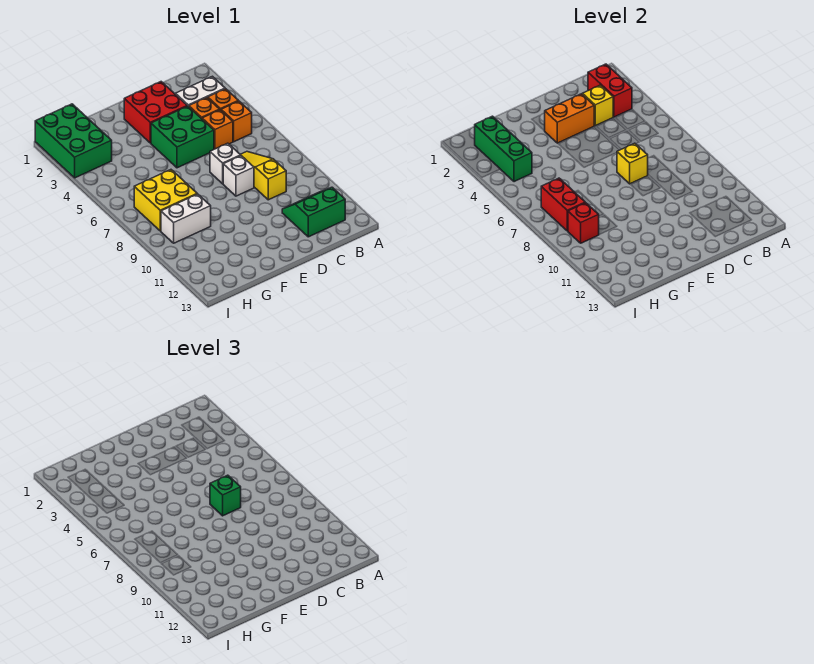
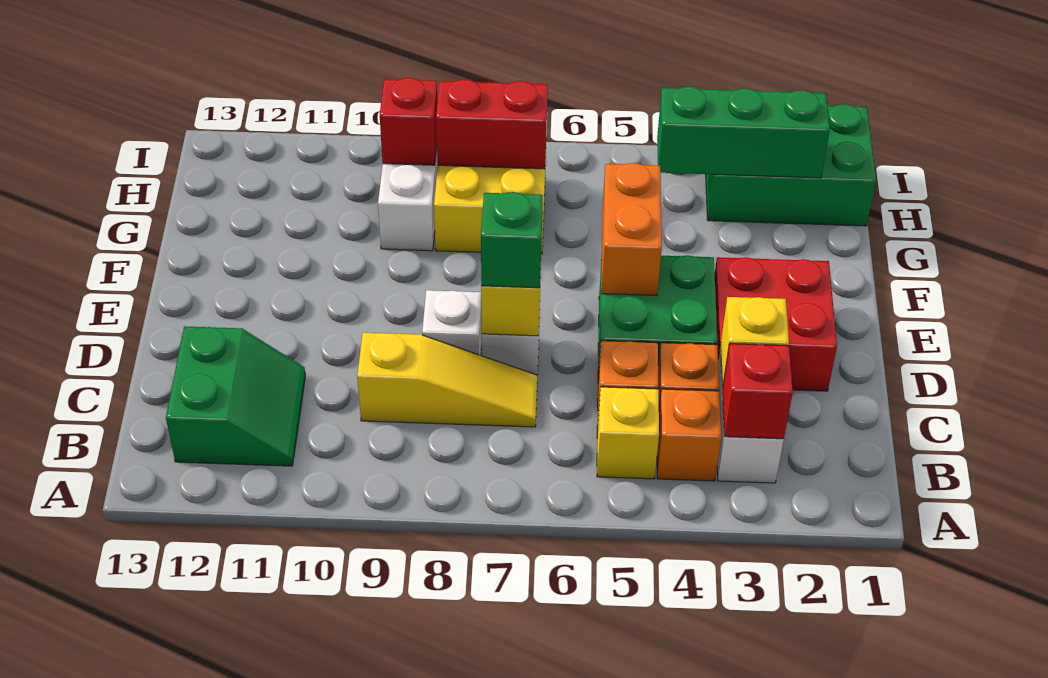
red brick B2:B3 level 2 -> red brick B3 level 2
orange brick B5 level 1 -> yellow brick B5 level 1
orange brick D3:E3 level 2 -> orange brick E5:F5 level 2

